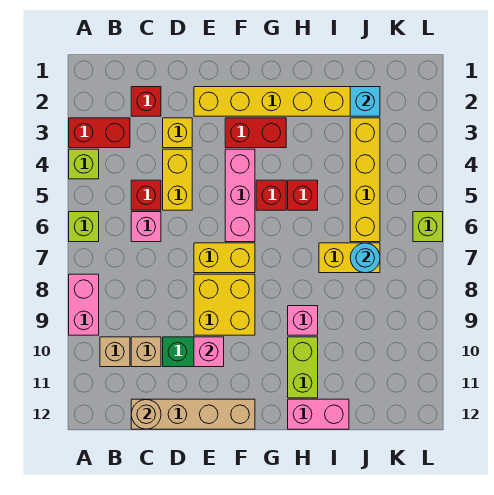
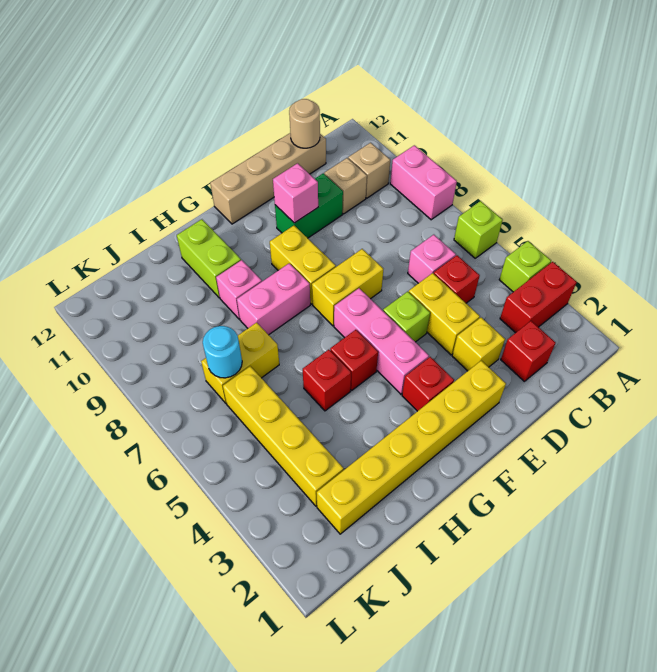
yellow brick E8:F9 level 1 -> yellow brick F8:F9 level 1
red brick F3:G3 level 1 -> red brick F3 level 1
pink brick H12:I12 level 1 -> pink brick G8:H8 level 1
cyan brick J2 level 2 -> none
lime brick L6 level 1 -> lime brick E5 level 1

